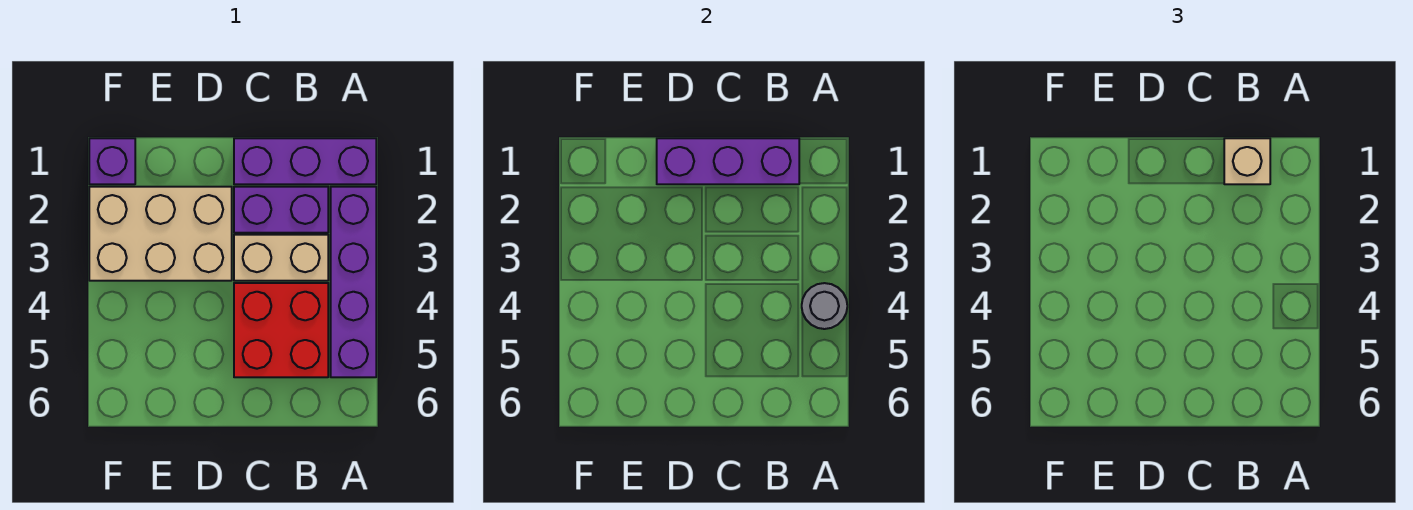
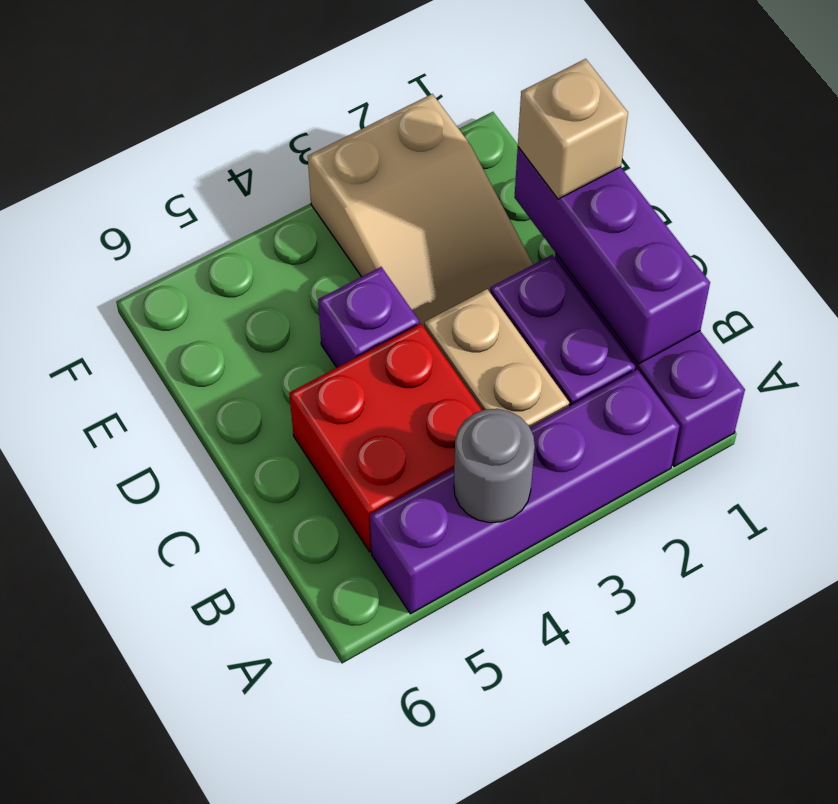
tan brick B1 level 3 -> tan brick D1 level 3
tan brick D2:F3 level 1 -> tan slope D2:F3 level 1 top F
purple brick F1 level 1 -> purple brick D4 level 1

